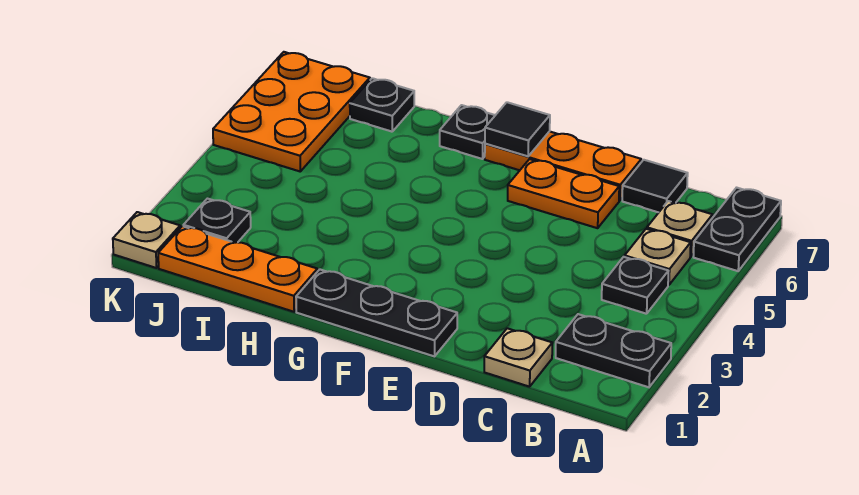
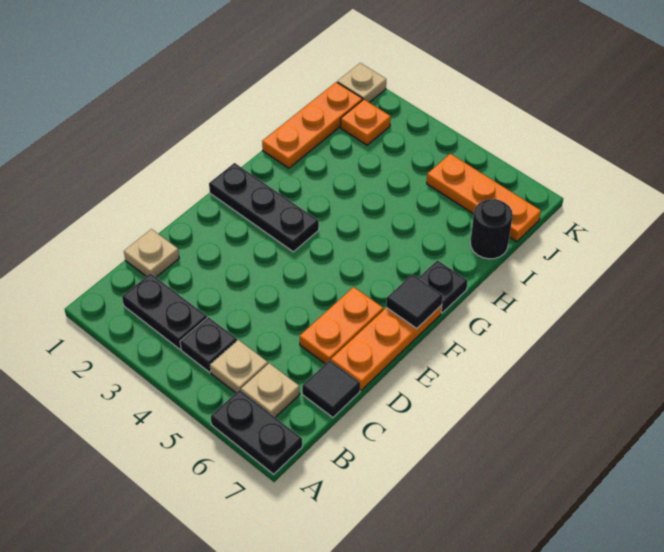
black plate A2:B2 level 1 -> black plate B2:B3 level 1
black plate E1:G1 level 1 -> black plate F1:F3 level 1
black plate I7 level 1 -> black round brick I7 level 1
black plate J2 level 1 -> orange plate J2 level 1
orange plate J5:K7 level 1 -> orange plate J5:J7 level 1

